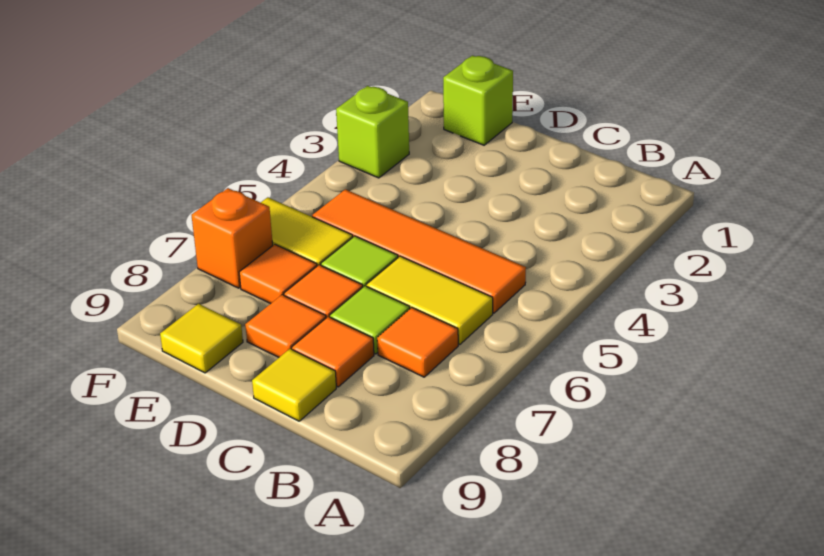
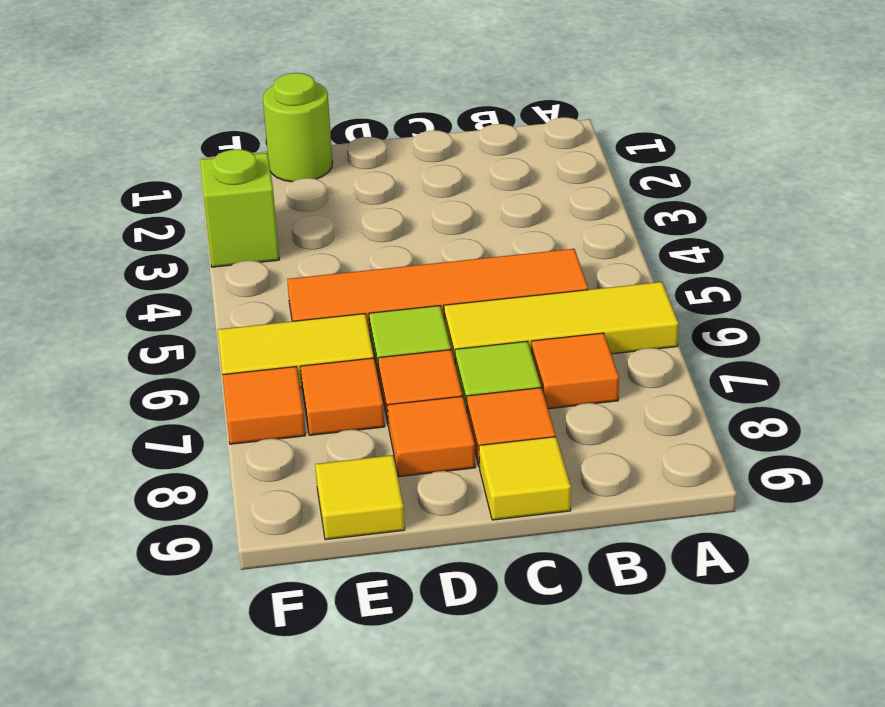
yellow tile B6:C6 level 1 -> yellow tile A6:C6 level 1
lime brick E1 level 1 -> lime round brick E1 level 1
orange brick F7 level 1 -> orange tile F7 level 1

